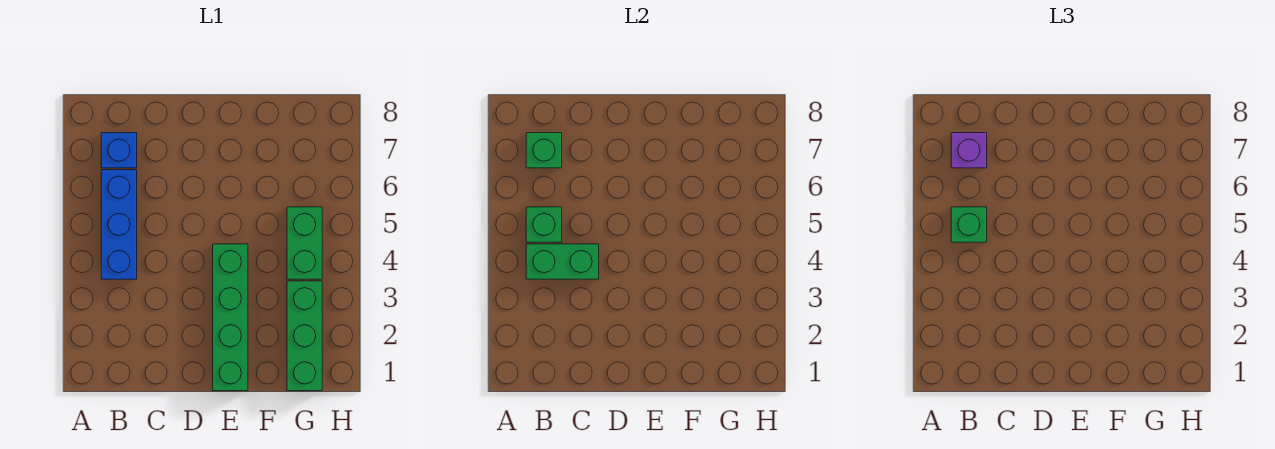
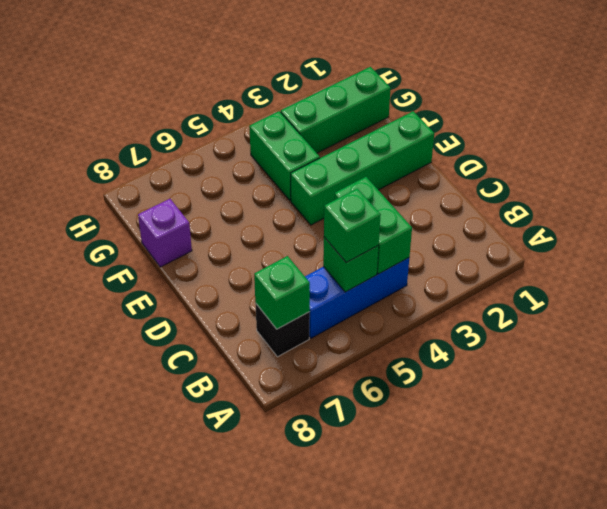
blue brick B7 level 1 -> black brick B7 level 1
purple brick B7 level 3 -> purple brick F8 level 1
green brick G4:G5 level 1 -> green brick F4:G4 level 1

